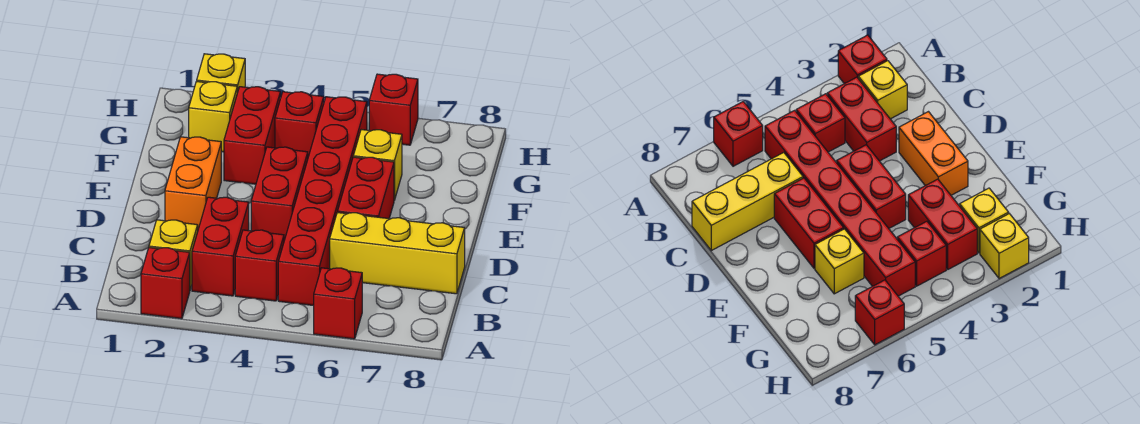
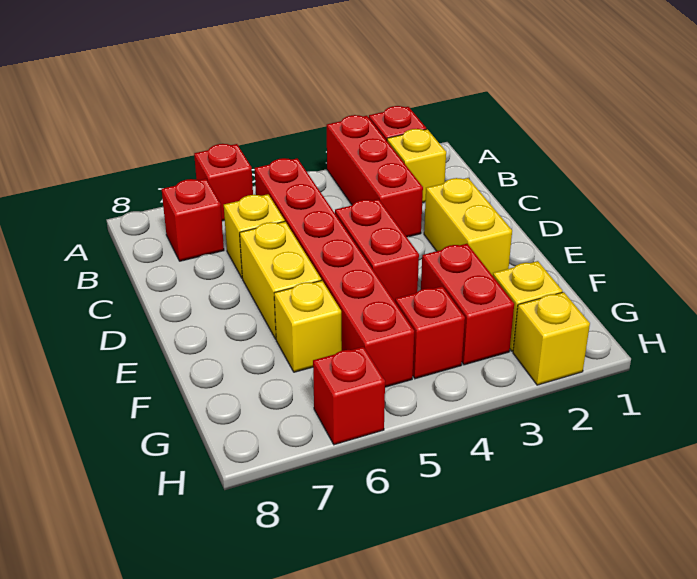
red brick B3:C3 level 1 -> red brick A3:C3 level 1
red brick B4 level 1 -> red brick B7 level 1
yellow brick C6:C8 level 1 -> yellow brick C6 level 1
orange brick D2:E2 level 1 -> yellow brick D2:E2 level 1
red brick D6:E6 level 1 -> yellow brick D6:E6 level 1

